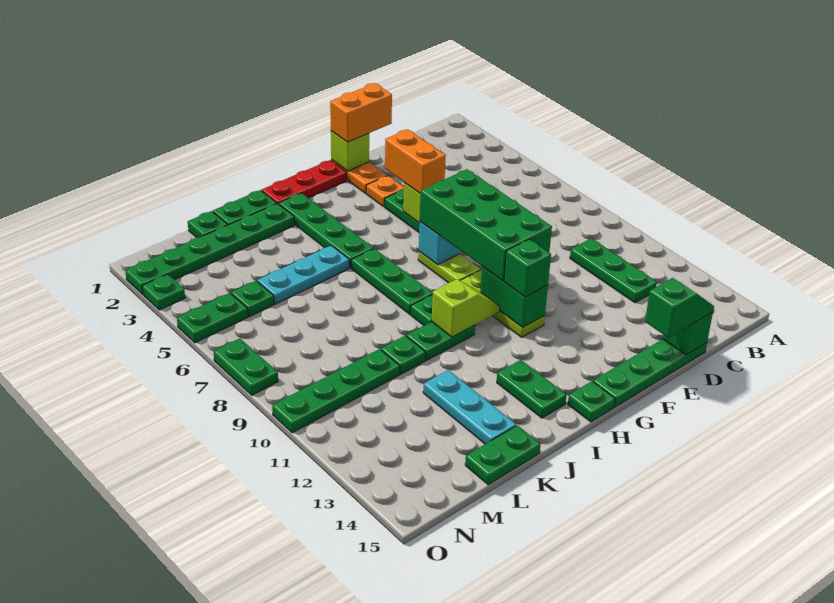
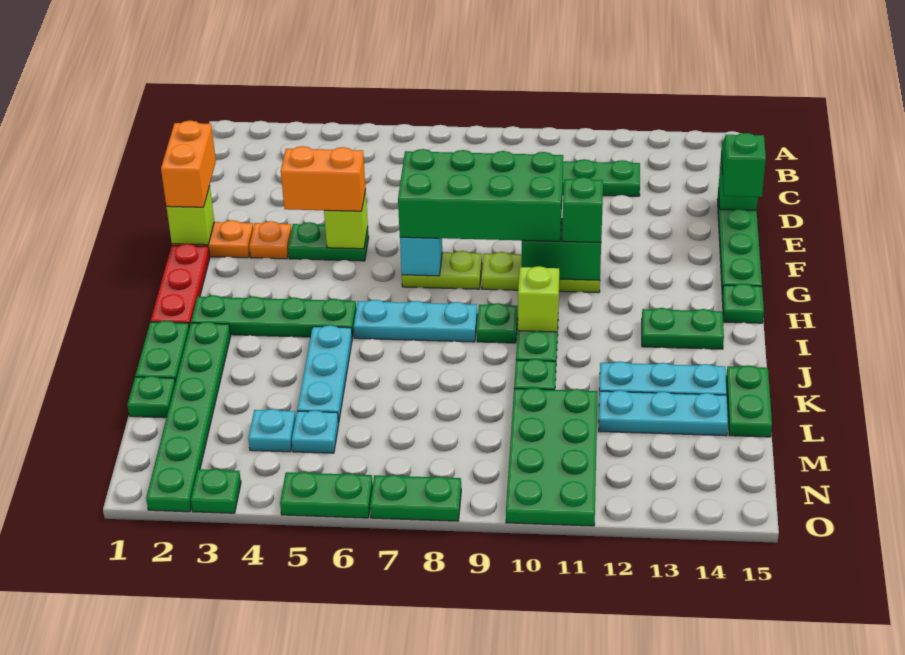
green plate I6:I8 level 1 -> cyan plate I6:I8 level 1
green plate L10:O10 level 1 -> green plate L10:O11 level 1
none -> cyan plate L12:L14 level 1
none -> cyan plate M4 level 1
green plate M5 level 1 -> cyan plate M5 level 1
green plate N5:O5 level 1 -> green plate O5:O6 level 1

